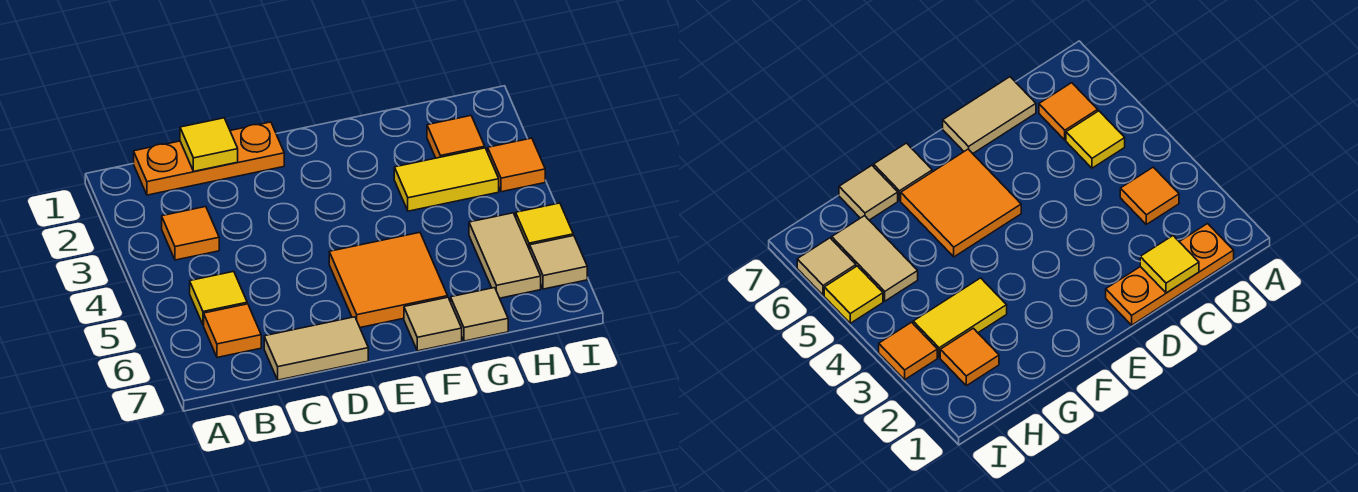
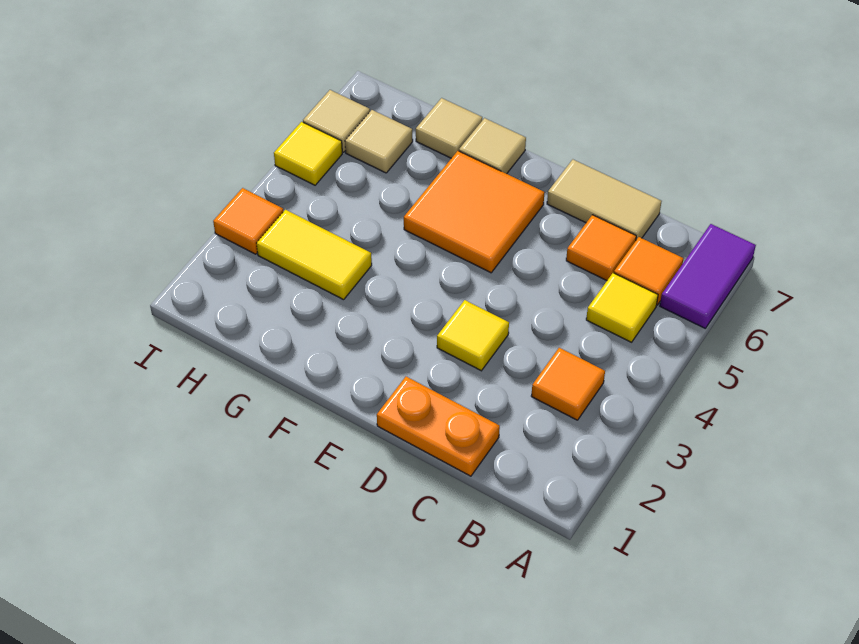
none -> purple tile A6:A7 level 1
orange plate B1:D1 level 1 -> orange plate C1:D1 level 1
yellow tile C1 level 2 -> yellow tile D3 level 1
orange tile H2 level 1 -> orange tile C6 level 1
tan tile H5:H6 level 1 -> tan tile H6 level 1

